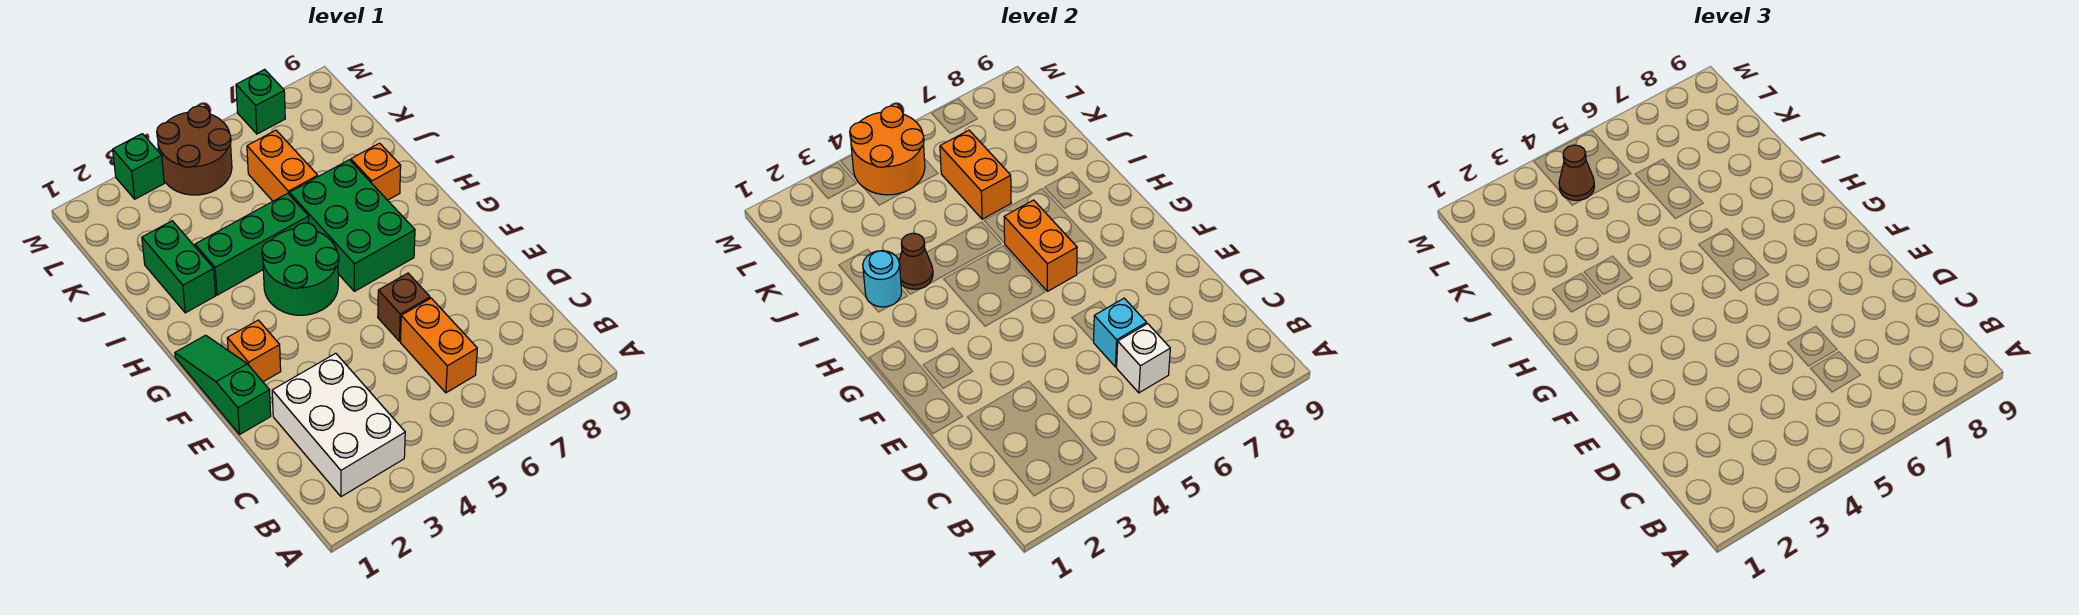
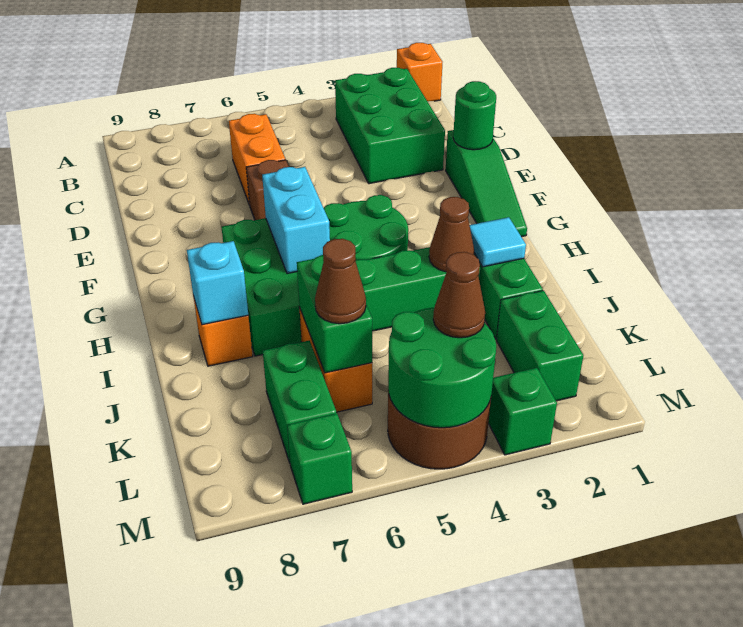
white brick B2:D3 level 1 -> green brick B2:D3 level 1
white brick C6 level 2 -> none
cyan brick D6 level 2 -> cyan brick I8 level 2
none -> green round brick E1 level 2
orange brick F2 level 1 -> orange brick A1 level 1
orange brick G6:H6 level 2 -> cyan brick G6:H6 level 2
cyan round brick I2 level 2 -> cyan tile I2 level 2
orange brick J6:K6 level 2 -> green brick J6:K6 level 2
none -> green brick K2:L2 level 1
none -> brown cone K6 level 3
none -> green brick K7:L7 level 1
orange round brick L4:M5 level 2 -> green round brick L4:M5 level 2

